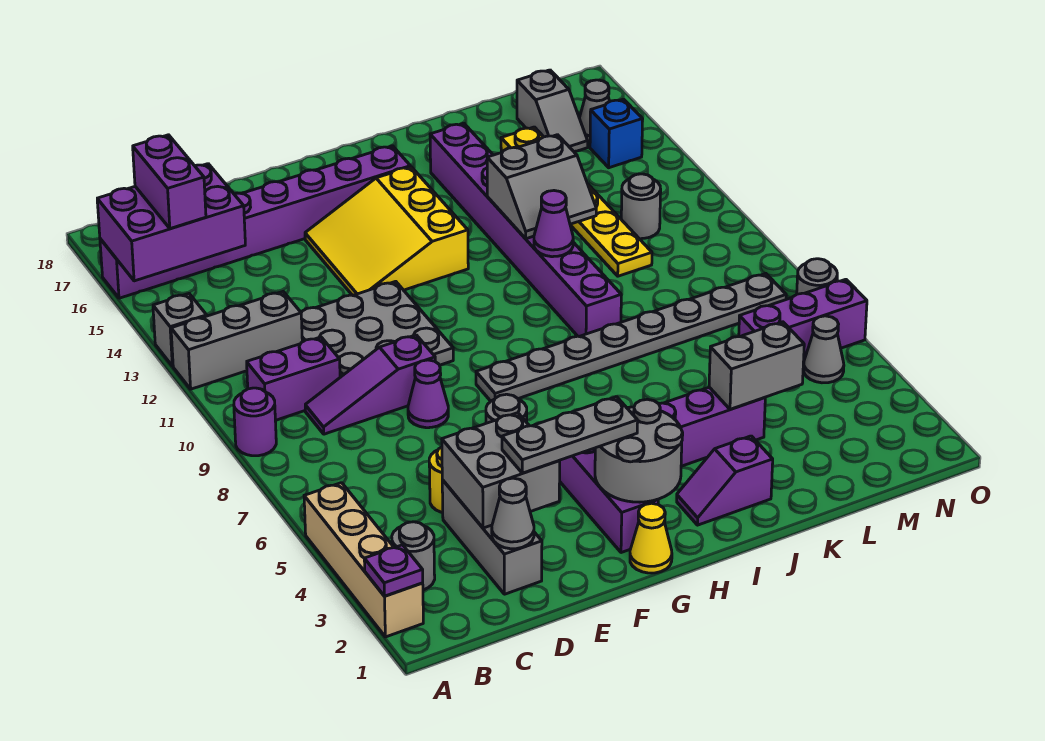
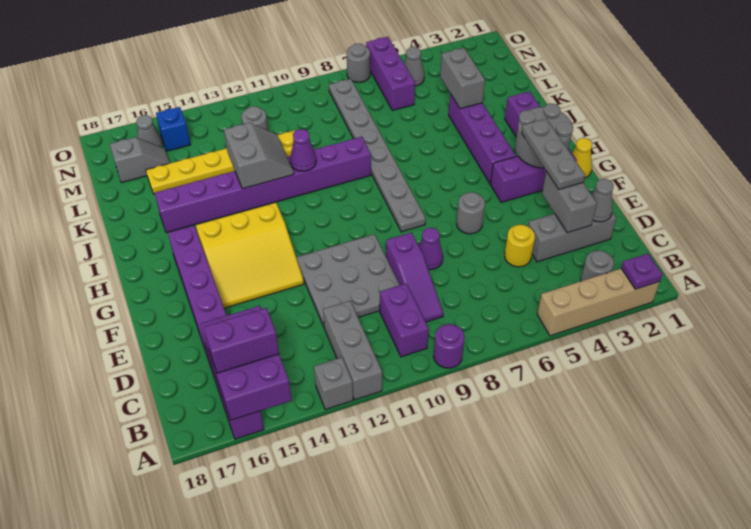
grey brick D3:E4 level 2 -> grey brick D3:E3 level 2

